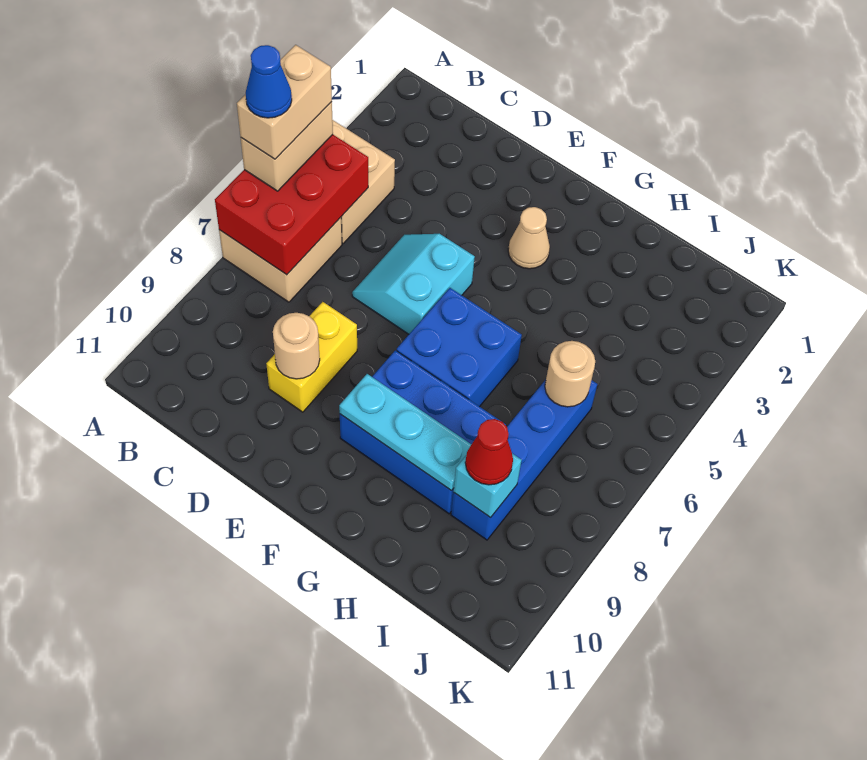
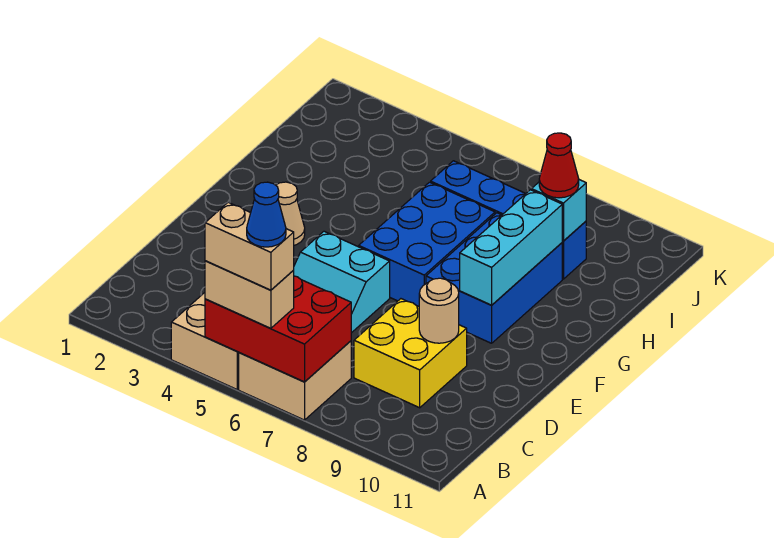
yellow brick D8:D9 level 1 -> yellow brick C8:D9 level 1
blue brick F6:G7 level 1 -> blue brick F6:H7 level 1
cyan plate F9:H9 level 2 -> cyan brick F9:H9 level 2
tan round brick I6 level 2 -> none

